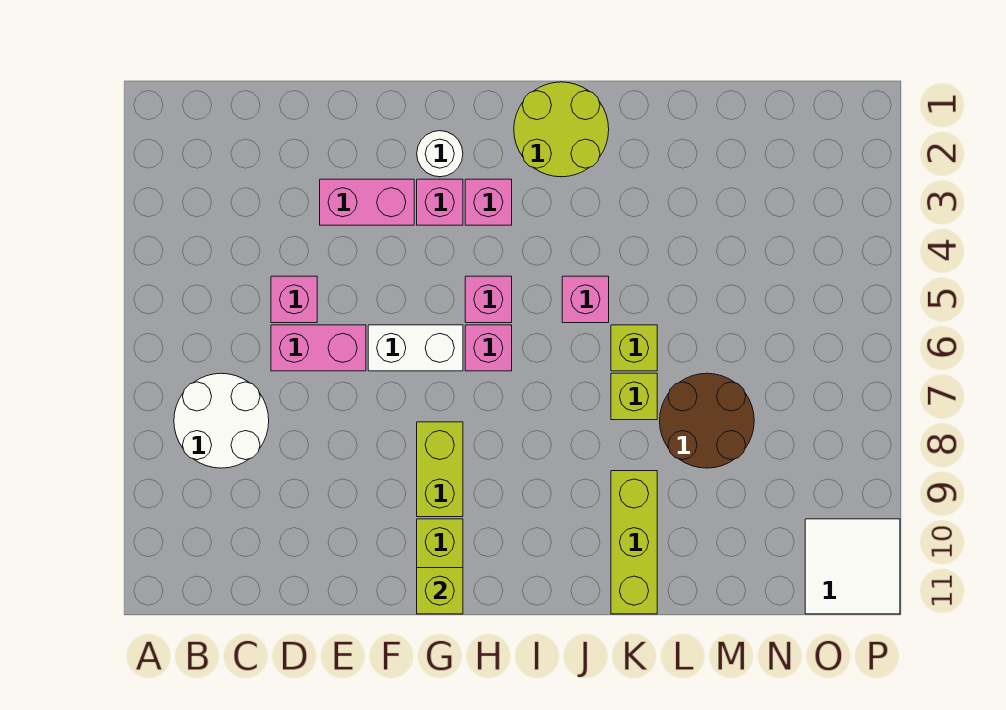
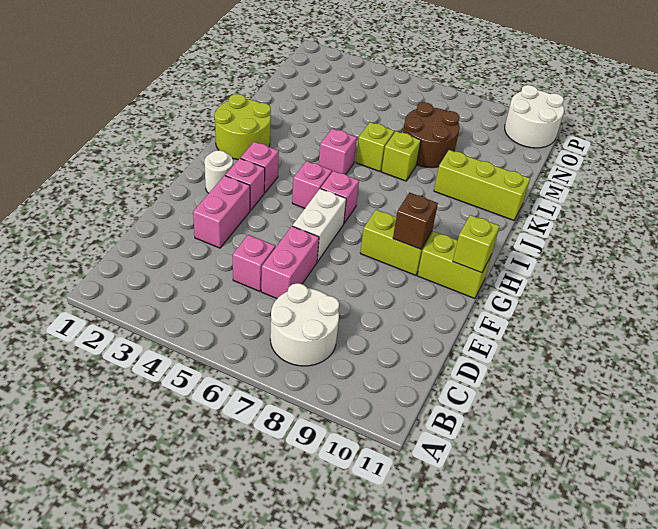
none -> brown brick G9 level 2
white tile O10:P11 level 1 -> white round brick O10:P11 level 1

